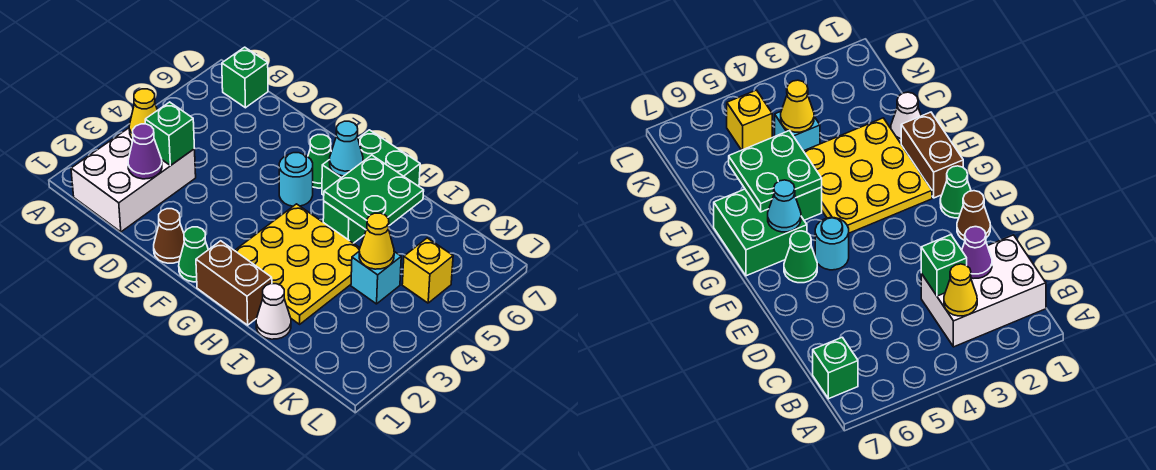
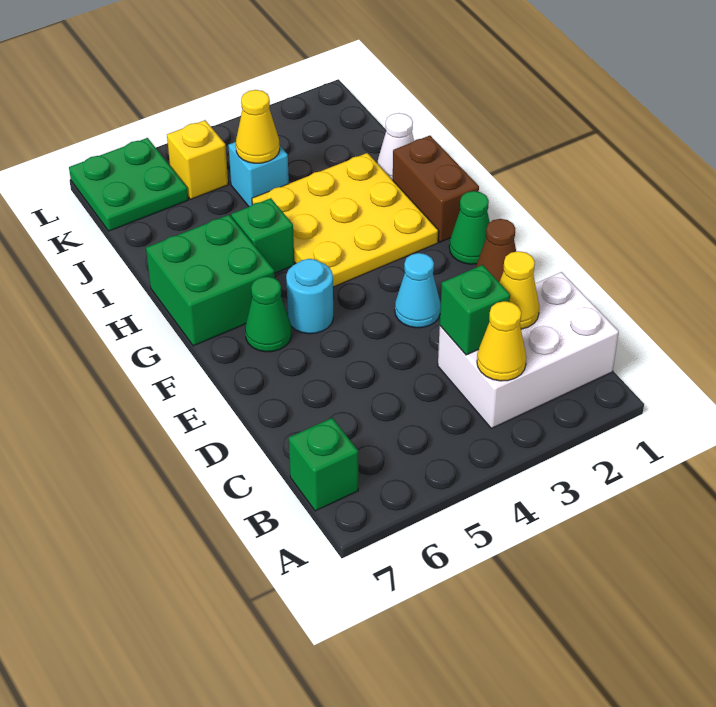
purple cone C2 level 2 -> yellow cone C2 level 2
cyan cone G6 level 2 -> cyan cone E3 level 1
green plate H5:I6 level 2 -> green plate K6:L7 level 1

